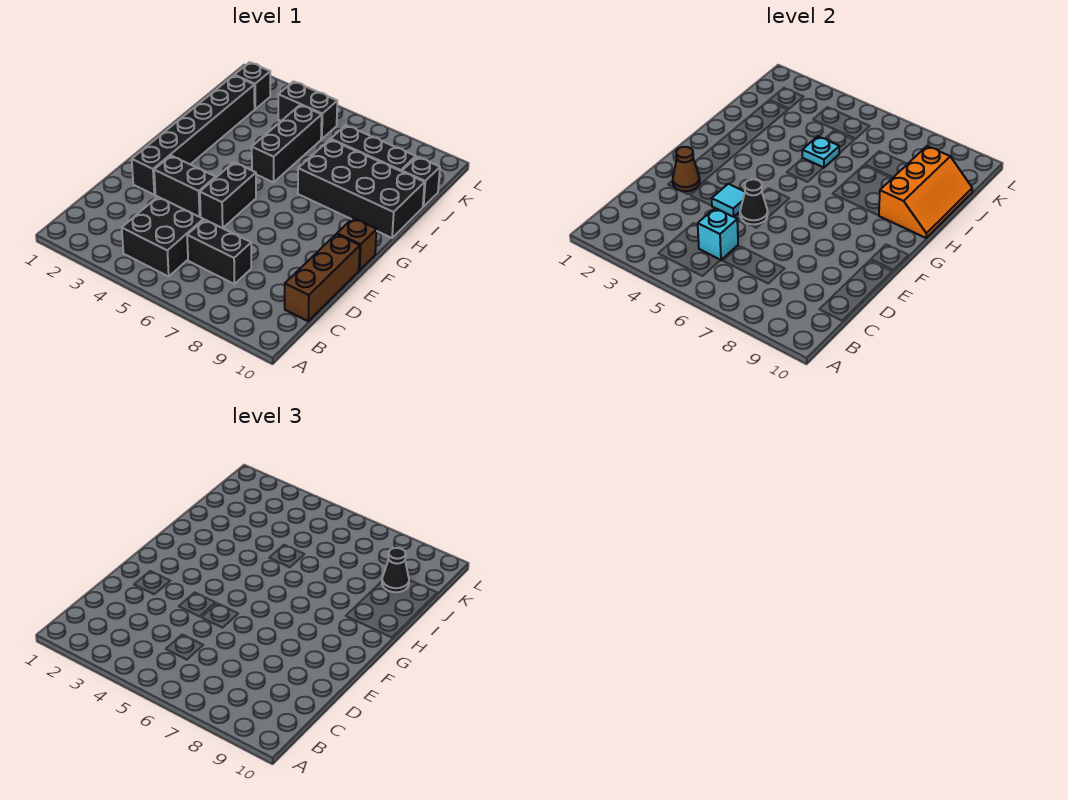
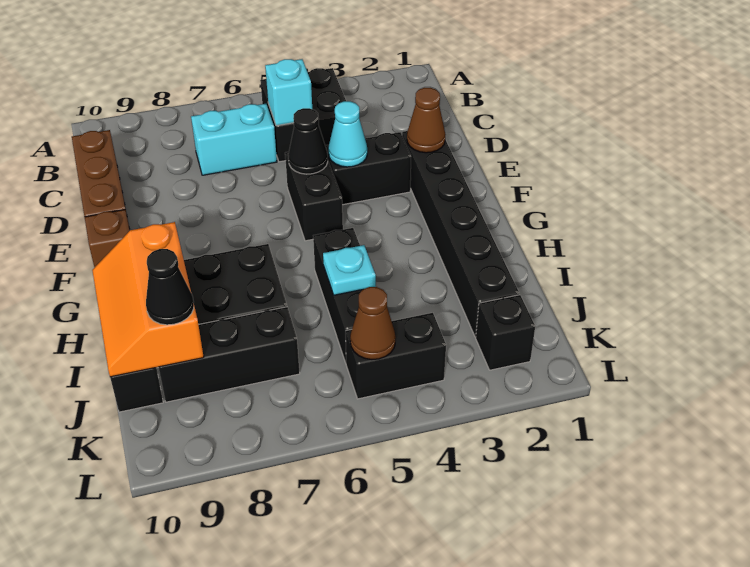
black brick C6:C7 level 1 -> cyan brick C6:C7 level 1
cyan tile E4 level 2 -> cyan cone E4 level 2
none -> brown cone K5 level 2

